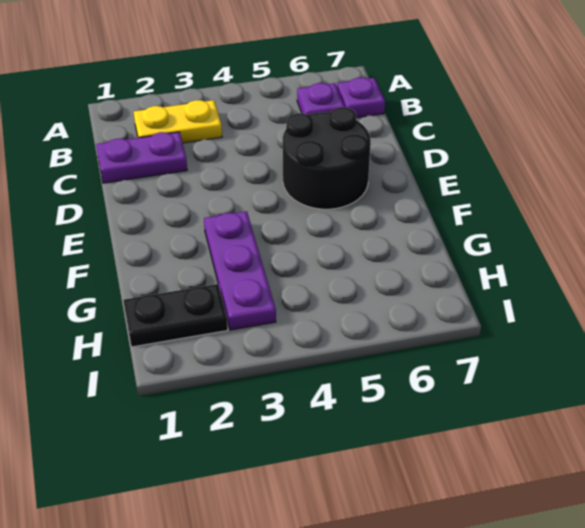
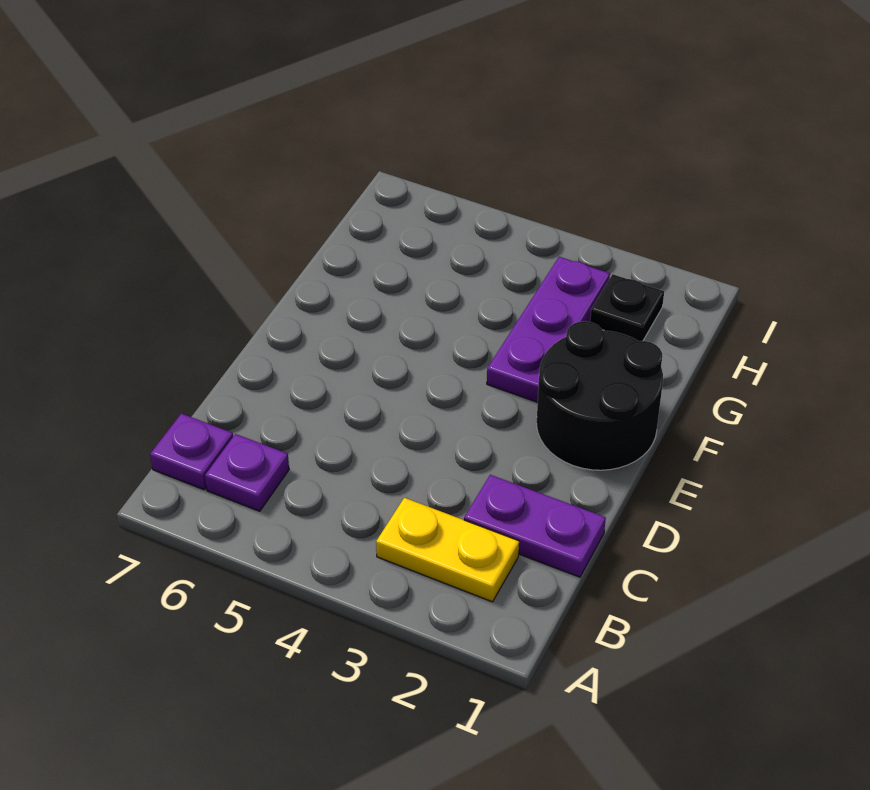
black round brick D5:E6 level 1 -> black round brick E1:F2 level 1
black plate H1:H2 level 1 -> black plate H2 level 1

